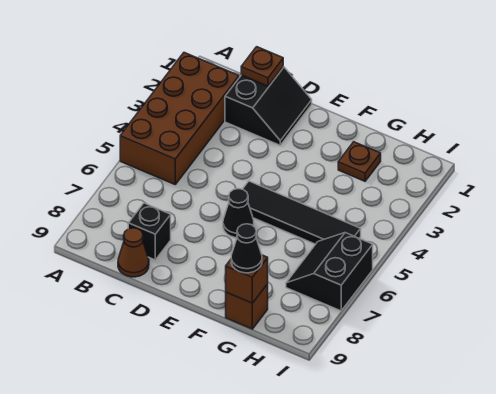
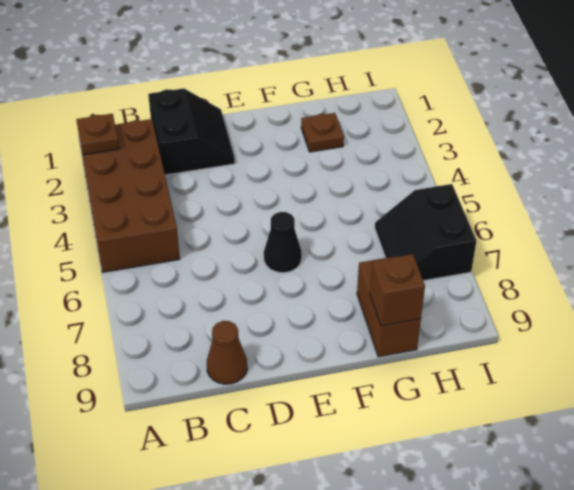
brown plate C1 level 2 -> brown plate A2 level 2
black brick C8 level 1 -> none
black tile E5:H5 level 1 -> none
brown brick G9 level 1 -> brown brick G8:G9 level 1
black cone G9 level 3 -> none

